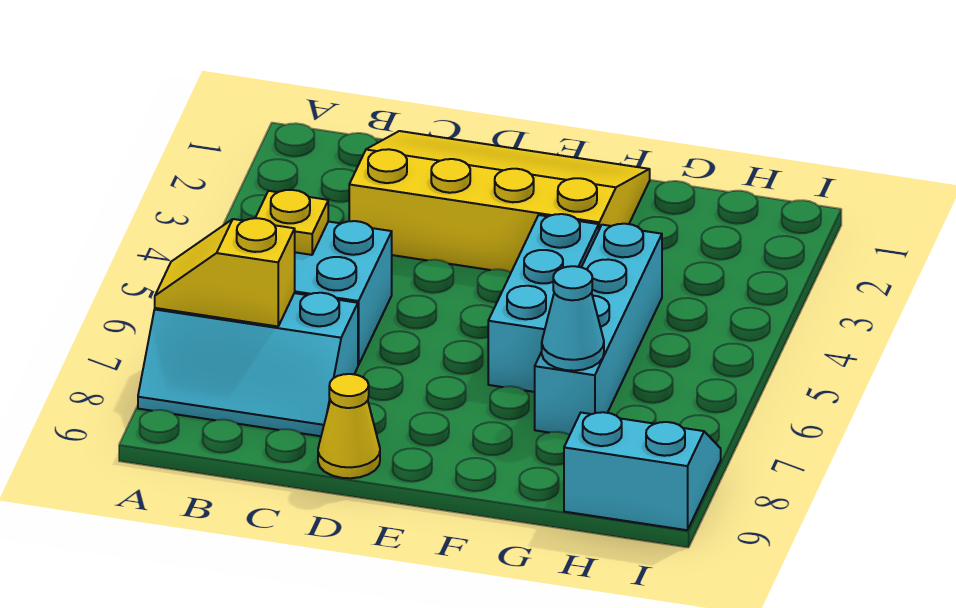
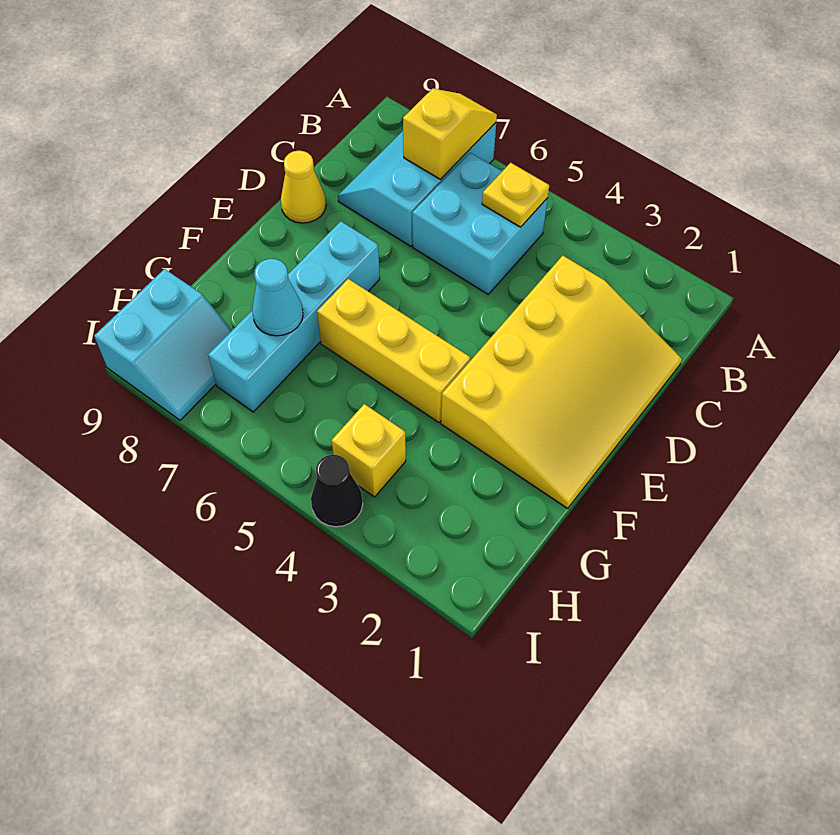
cyan brick F4:F6 level 1 -> yellow brick F4:F6 level 1
cyan brick G4:G7 level 1 -> cyan brick E7:H7 level 1
none -> yellow brick H4 level 1
none -> black cone I4 level 1

